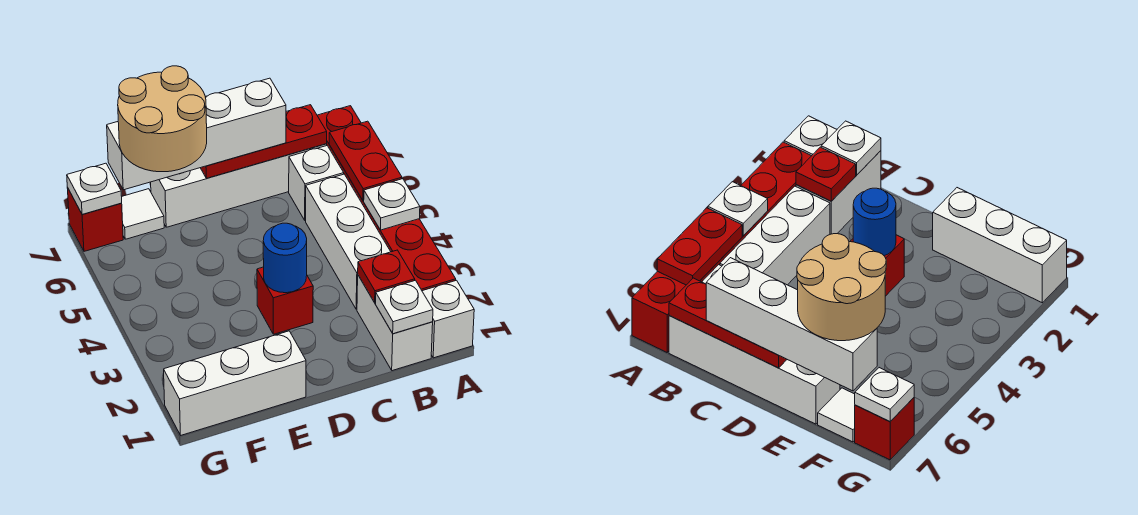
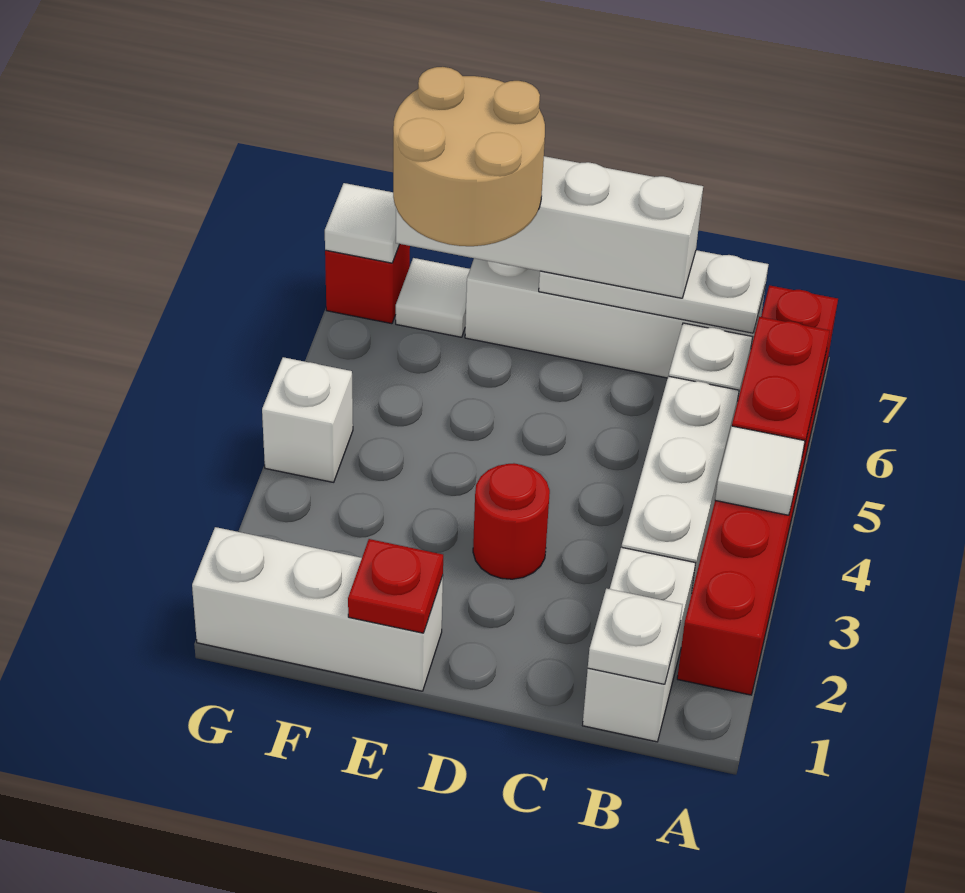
white brick A1 level 1 -> white brick G4 level 1
white plate A4 level 2 -> white tile A4 level 2
red plate B2 level 2 -> red plate E1 level 2
red plate B7:D7 level 2 -> white plate B7:D7 level 2
red brick D3 level 1 -> red round brick D3 level 1
blue round brick D3 level 2 -> none
white plate G7 level 2 -> white tile G7 level 2

